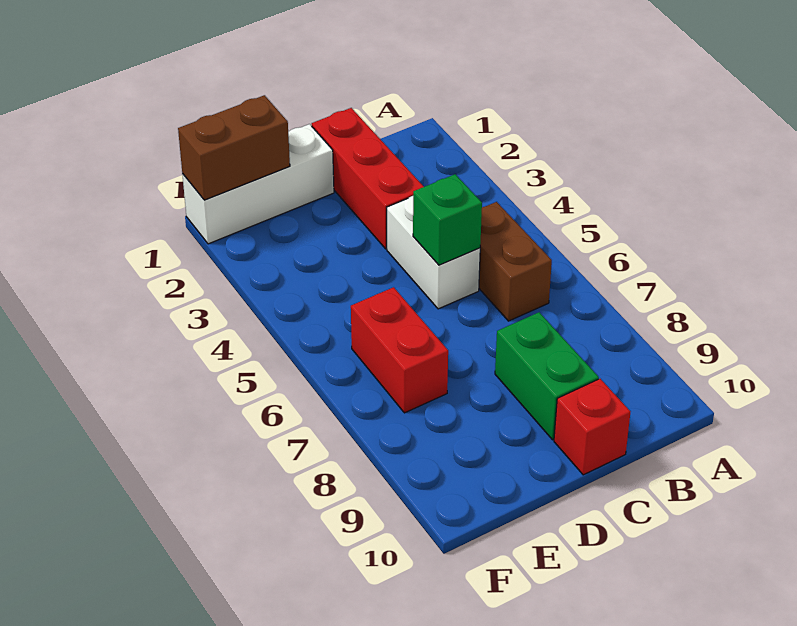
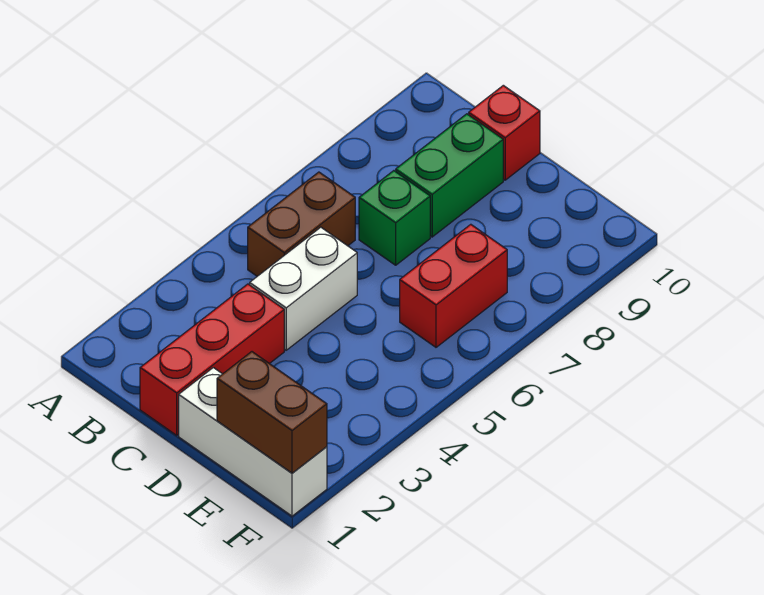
green brick C5 level 2 -> green brick C7 level 1

